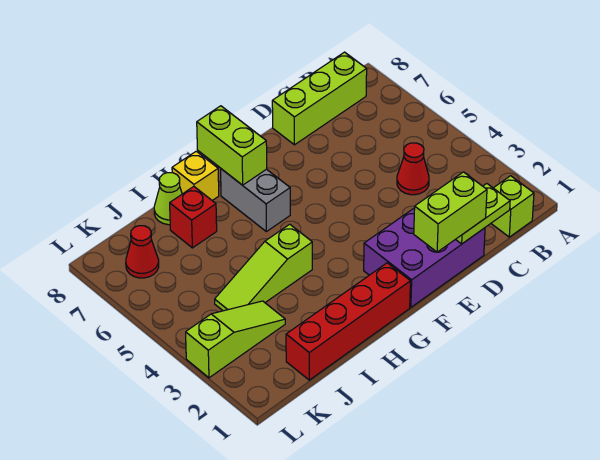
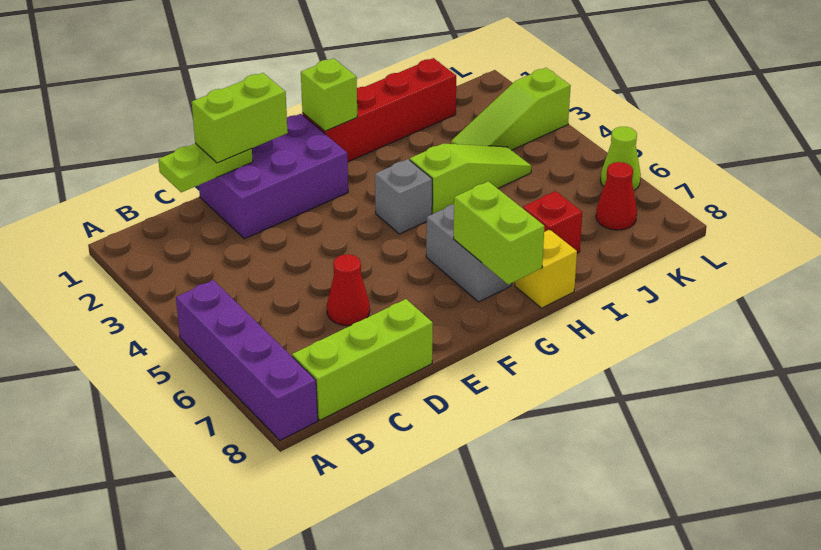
none -> purple brick A5:A8 level 1
lime brick B1 level 1 -> lime brick G1 level 2
red cone C4 level 1 -> red cone D6 level 1
none -> grey brick G4 level 1
lime cone I8 level 1 -> lime cone L6 level 1

